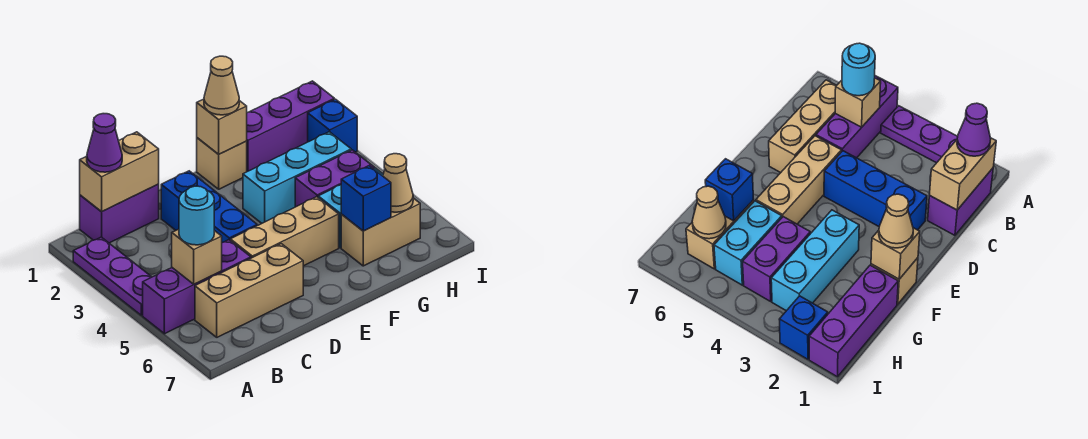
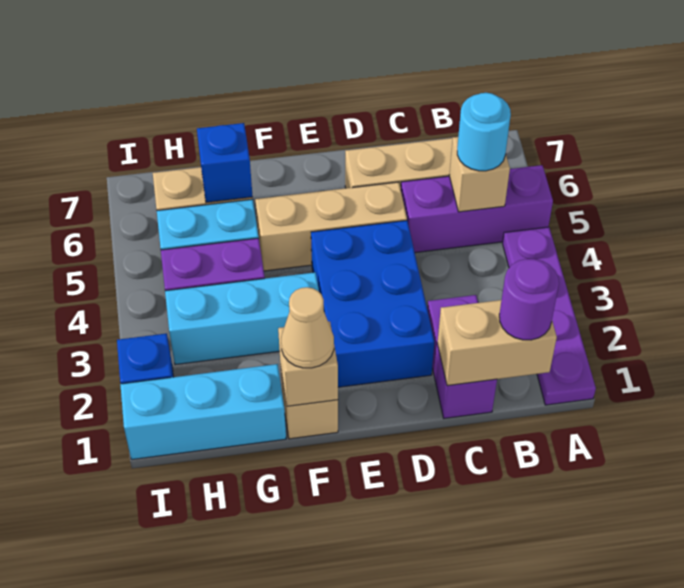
purple plate A2:A4 level 1 -> purple plate A1:A4 level 1
purple brick B1:C1 level 1 -> purple brick C1:C2 level 1
purple cone B1 level 3 -> purple round brick B1 level 3
blue brick D2:D4 level 1 -> blue brick D2:E4 level 1
purple brick G1:I1 level 1 -> cyan brick G1:I1 level 1
tan cone H6 level 2 -> none

